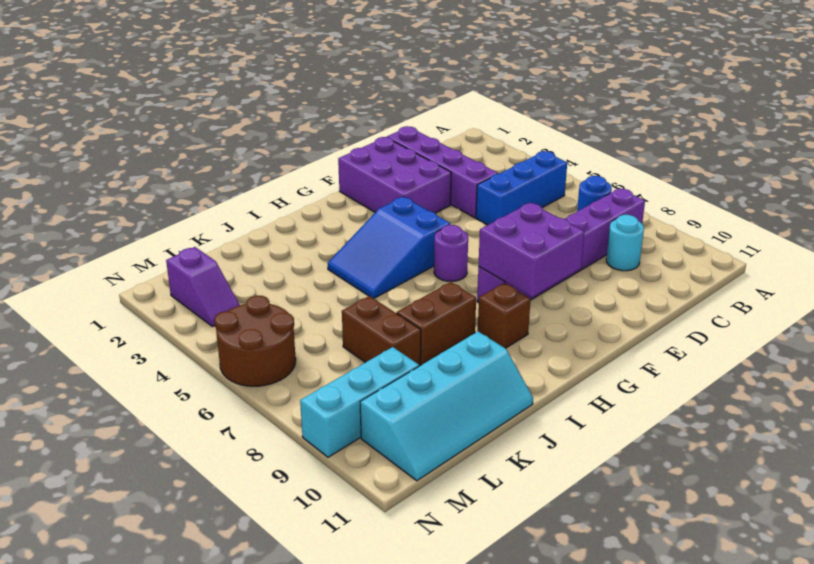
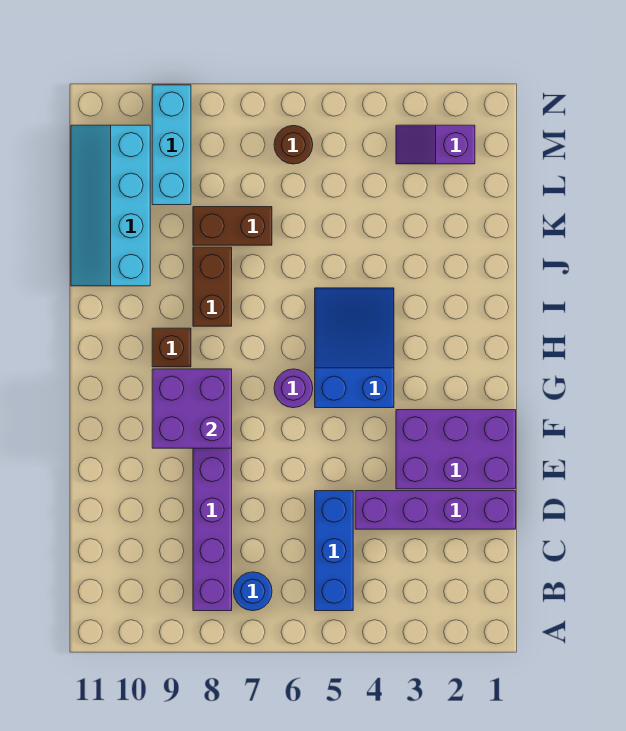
cyan round brick C9 level 1 -> none
brown round brick M5:N6 level 1 -> brown round brick M6 level 1

